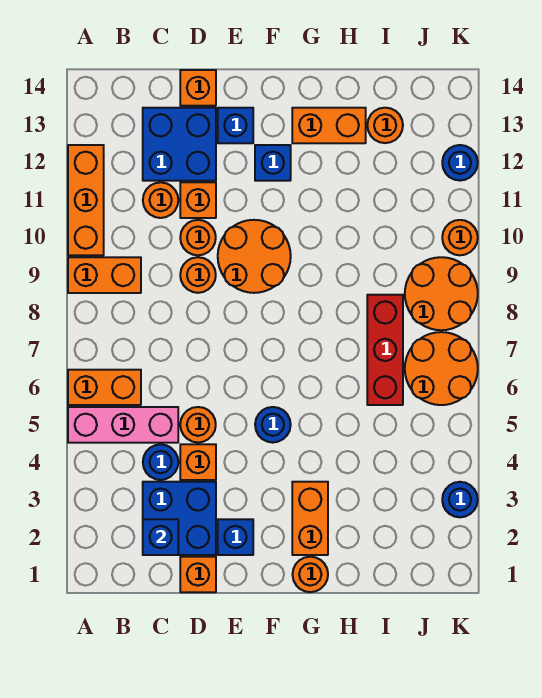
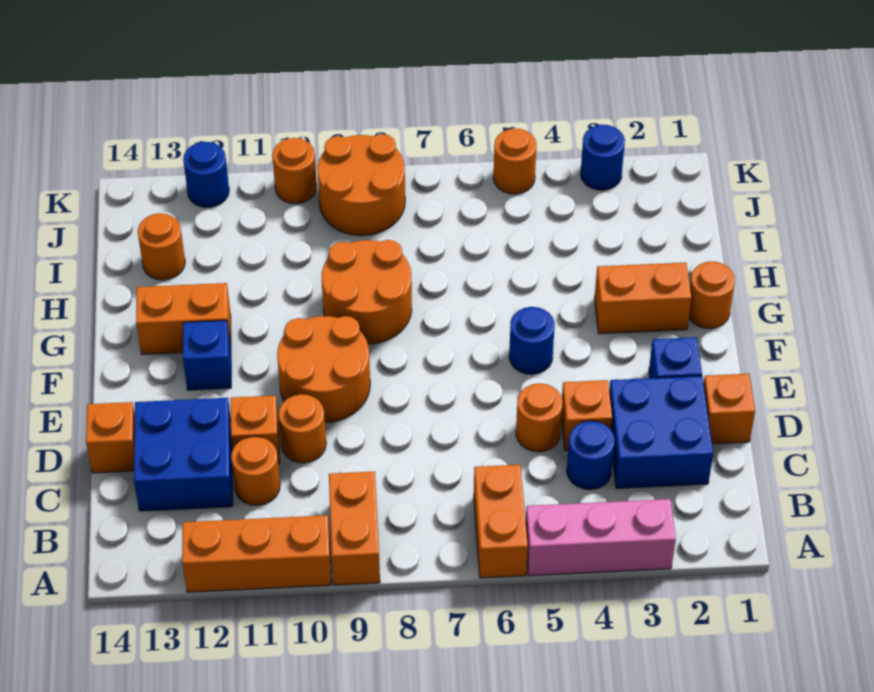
pink brick A5:C5 level 1 -> pink brick A3:A5 level 1
blue brick C2 level 2 -> none
orange round brick D9 level 1 -> orange round brick K5 level 1
blue brick E13 level 1 -> none
orange brick G13:H13 level 1 -> orange brick G12:G13 level 1
red brick I6:I8 level 1 -> none
orange round brick J6:K7 level 1 -> orange round brick G8:H9 level 1

